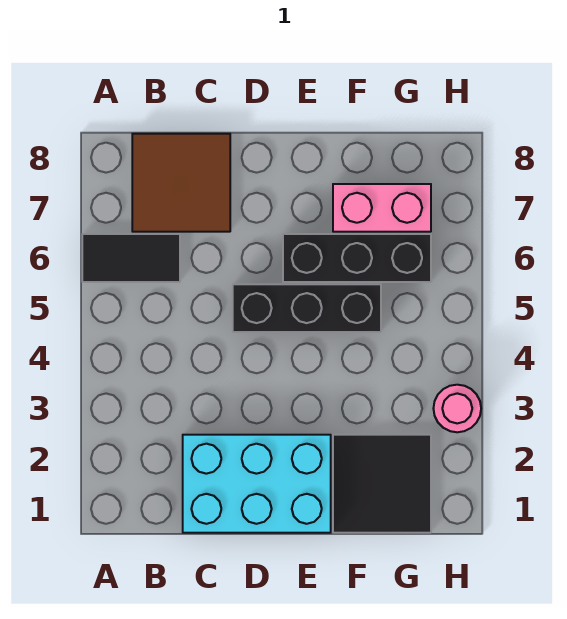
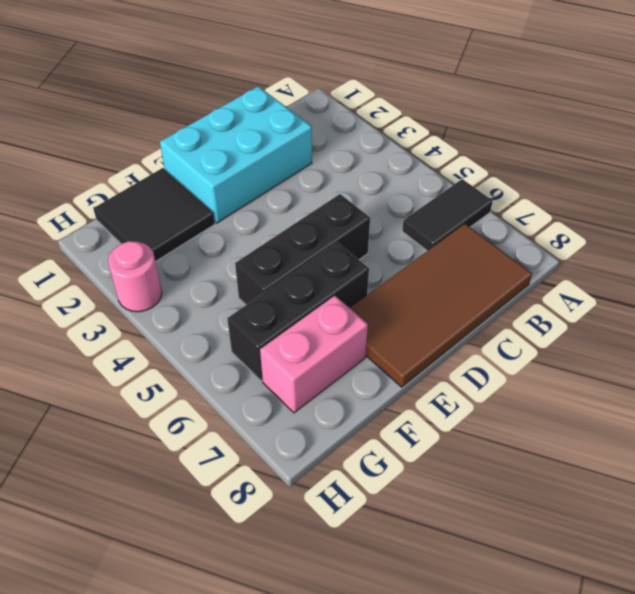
brown tile B7:C8 level 1 -> brown tile B7:E8 level 1

